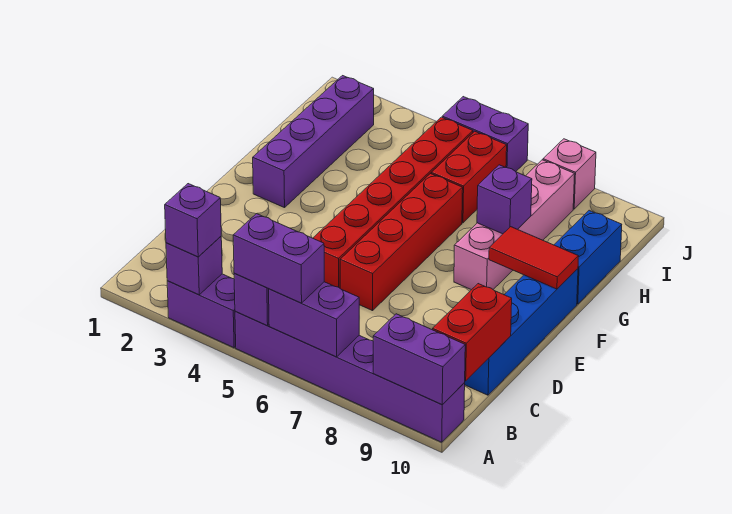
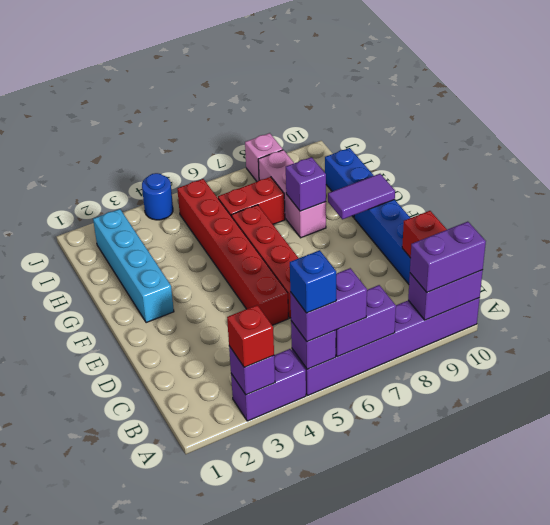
purple brick A3 level 3 -> red brick A3 level 3
none -> blue brick A5 level 4
purple brick F2:I2 level 1 -> cyan brick F2:I2 level 1
pink brick F8:I8 level 1 -> pink brick G8:I8 level 1
red tile F9:F10 level 2 -> purple tile F9:F10 level 2
red brick H6:I6 level 1 -> red brick H6:H7 level 1
none -> blue round brick J4 level 1
purple brick J5:J6 level 1 -> purple brick A9:A10 level 3

